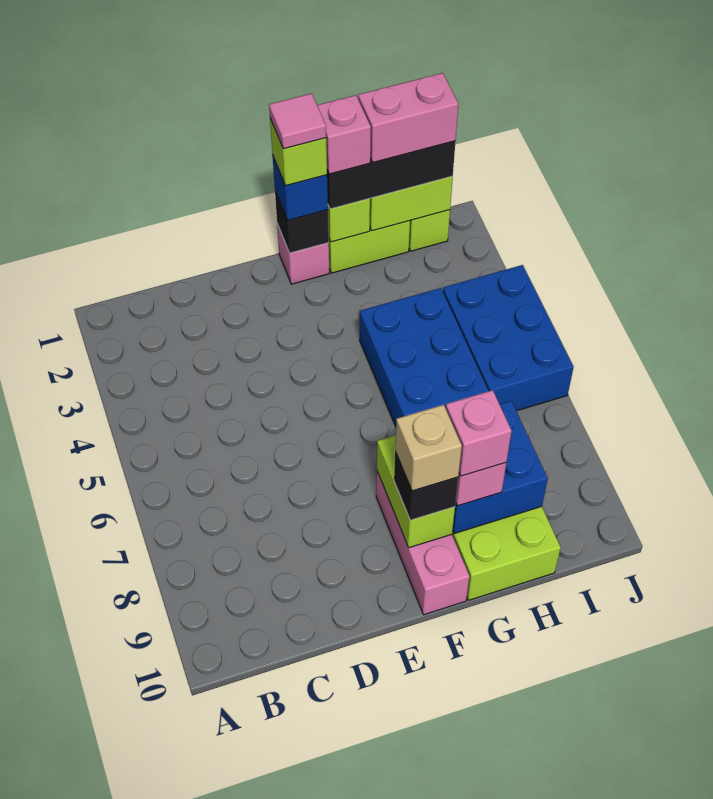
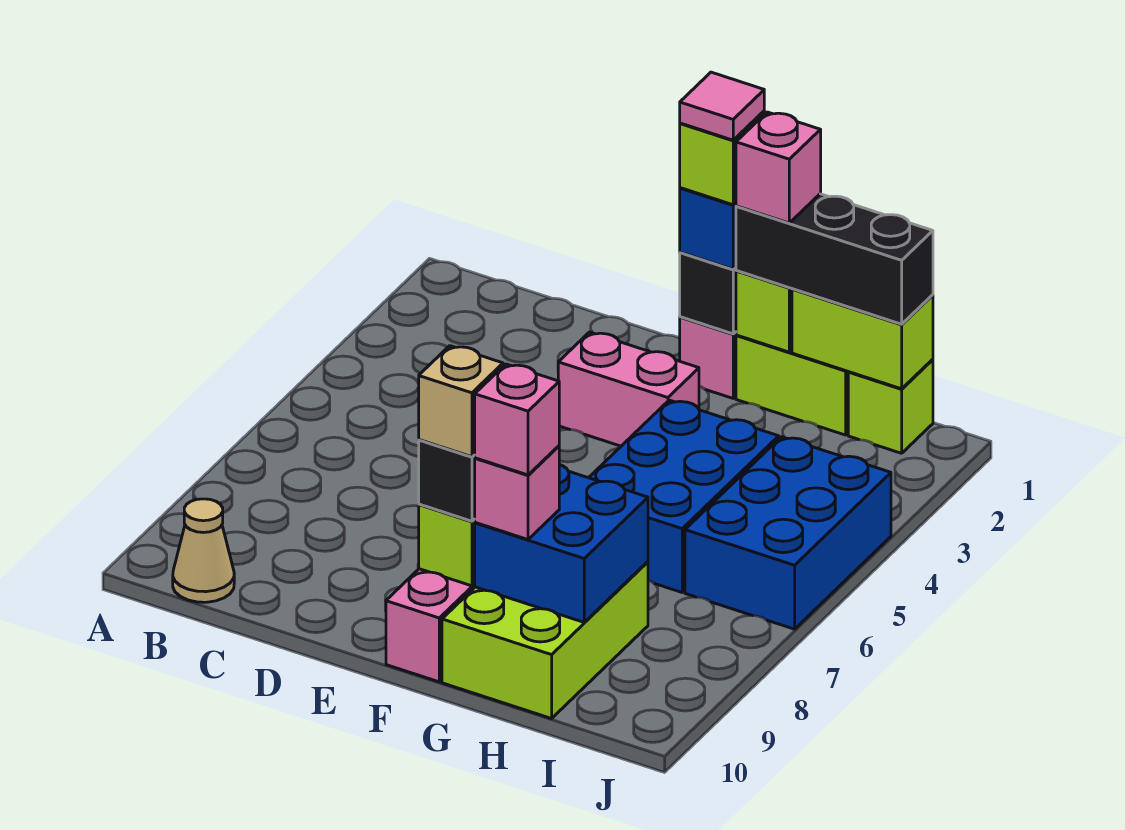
none -> tan cone B10 level 1
pink brick H1:I1 level 4 -> pink brick E3:F3 level 1

